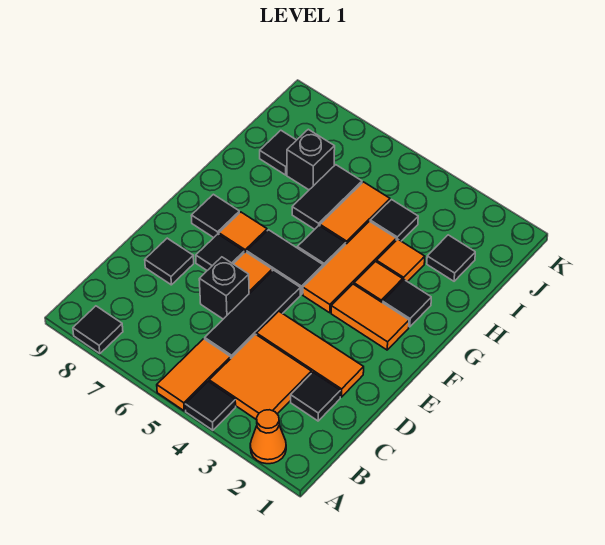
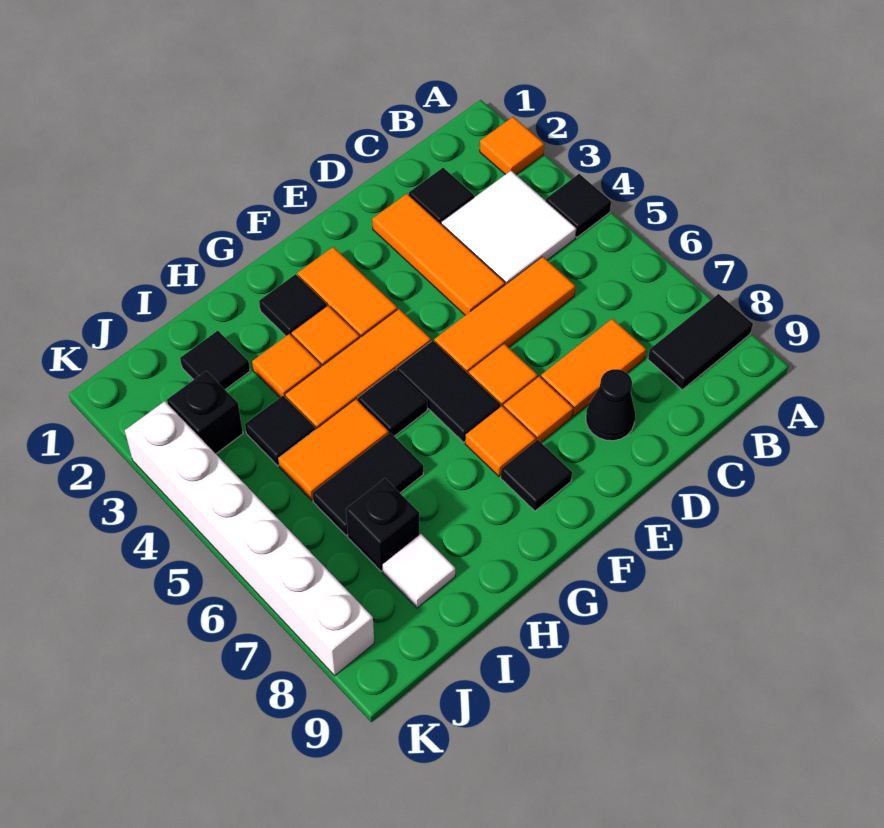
orange cone A2 level 1 -> orange tile A2 level 1
orange tile A5:B5 level 1 -> orange tile C7:D7 level 1
black tile A8 level 1 -> black tile A8:B8 level 1
orange tile B3:C4 level 1 -> white tile B3:C4 level 1
black tile C5:E5 level 1 -> orange tile C5:E5 level 1
black brick D6 level 1 -> black brick J3 level 1
black tile D8 level 1 -> black cone D8 level 1
black tile E7 level 1 -> orange tile E7 level 1
black tile I8 level 1 -> white tile I8 level 1
none -> white brick K3:K8 level 1

